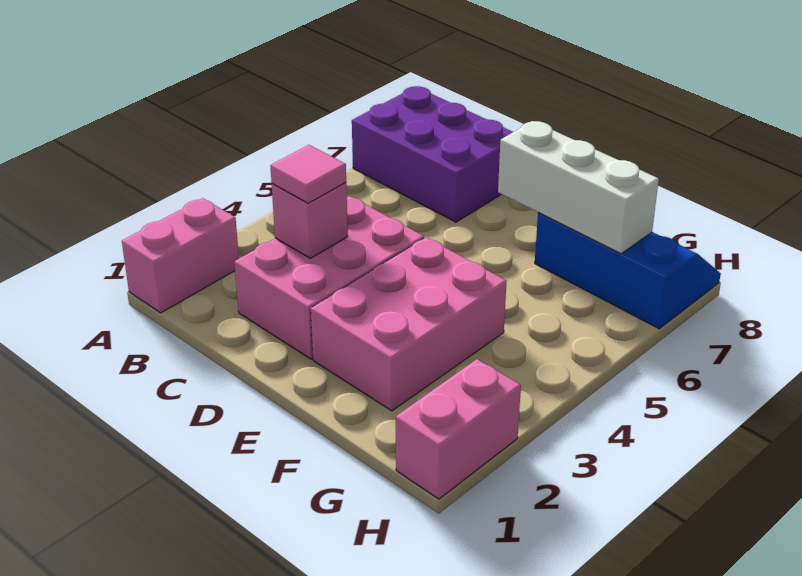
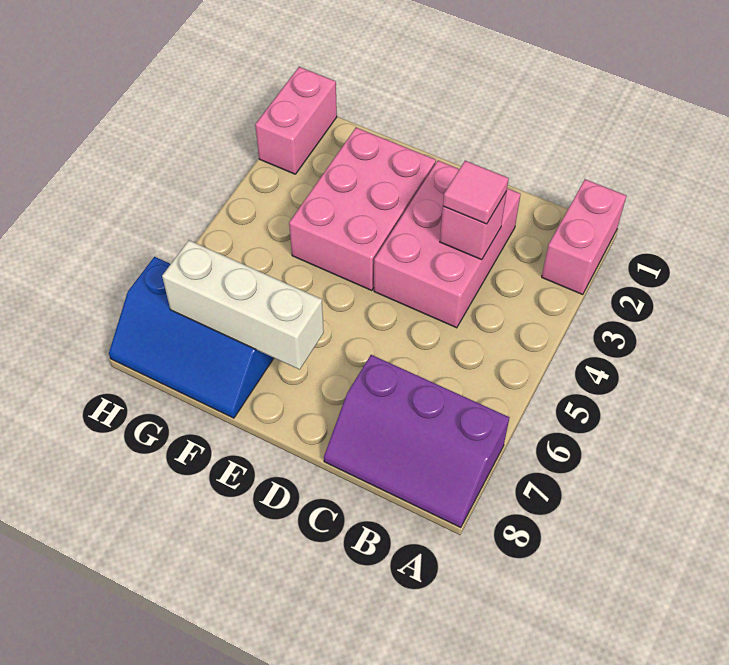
purple brick A7:C8 level 1 -> purple slope A7:C8 level 1 top 7

